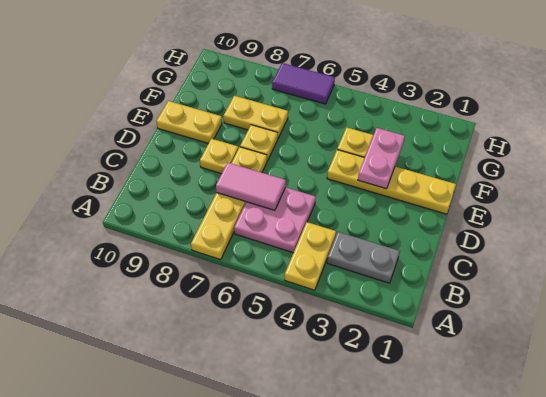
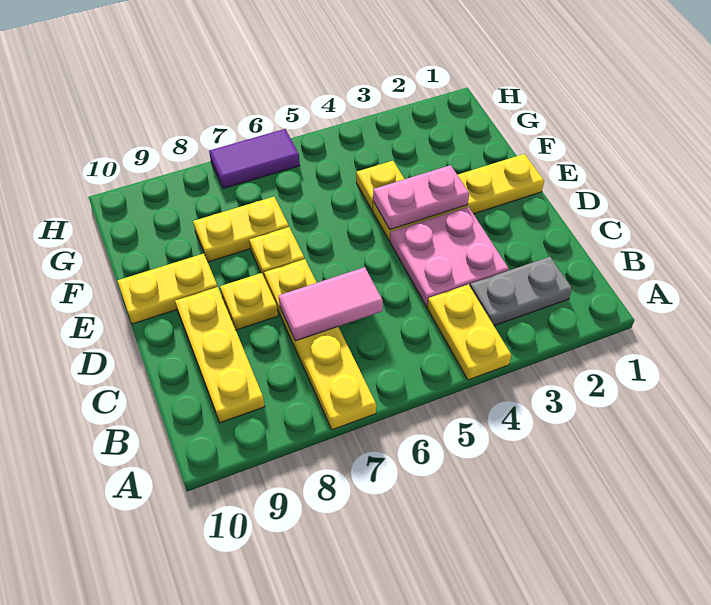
pink plate B5:C6 level 1 -> pink plate C3:D4 level 1
none -> yellow plate B9:D9 level 1
pink plate E3:F3 level 2 -> pink plate E3:E4 level 2

